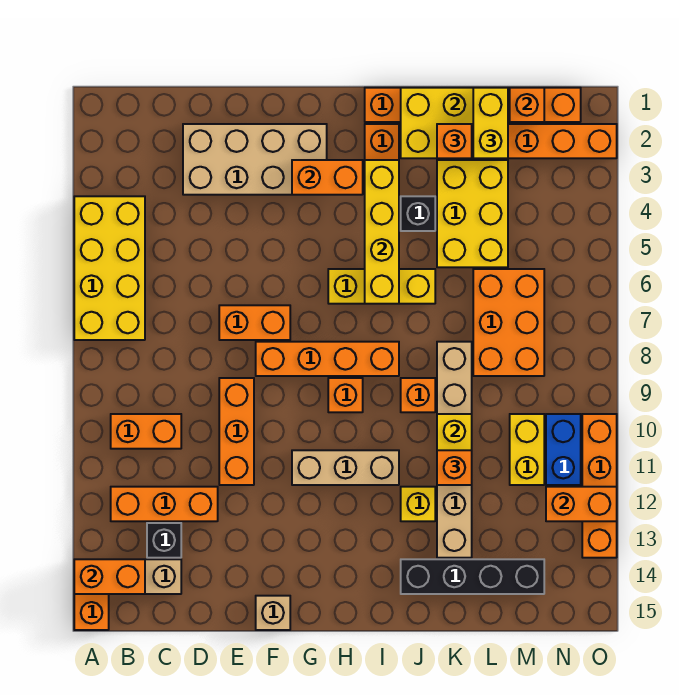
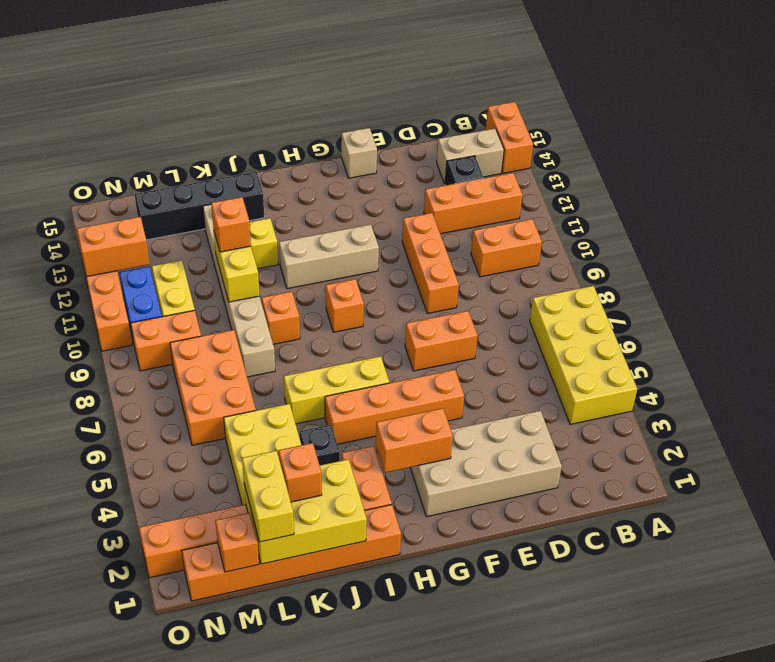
orange brick A14:B14 level 2 -> orange brick M9:N9 level 1
orange brick F8:I8 level 1 -> orange brick F5:I5 level 1
yellow brick I3:I6 level 2 -> none

